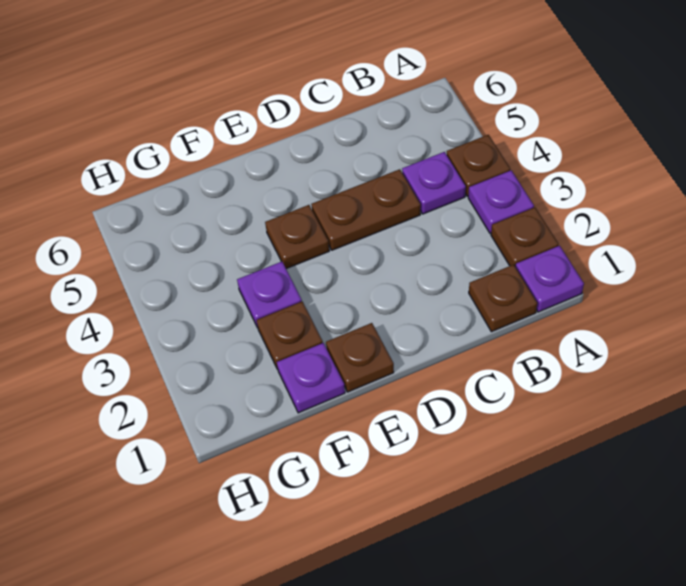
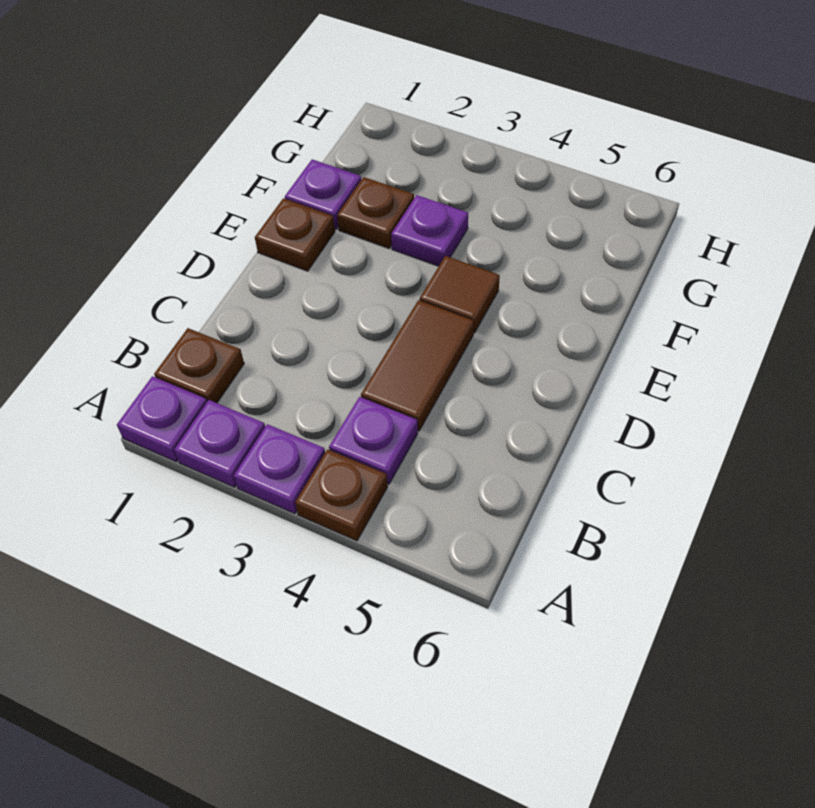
brown plate A2 level 1 -> purple plate A2 level 1
brown plate C4:D4 level 1 -> brown tile C4:D4 level 1
brown plate E4 level 1 -> brown tile E4 level 1

